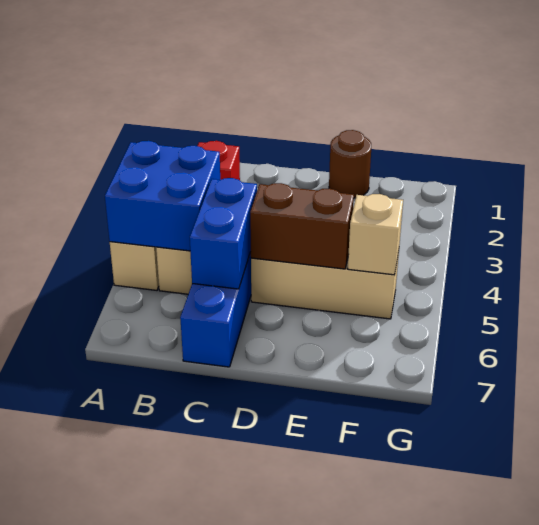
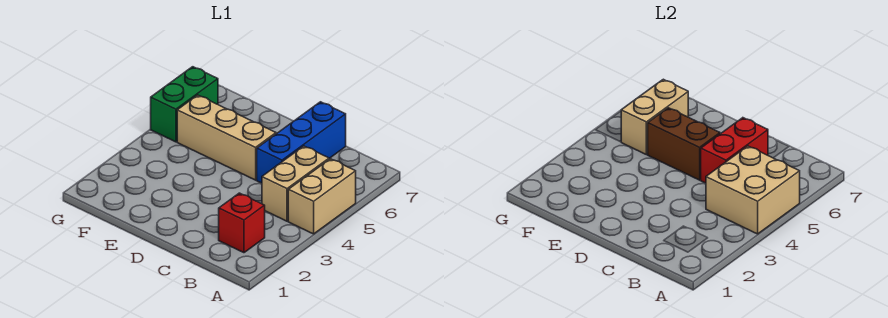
blue brick A4:B5 level 2 -> tan brick A4:B5 level 2
blue brick C5:C6 level 2 -> red brick C5:C6 level 2
brown round brick E1 level 1 -> none
tan brick F5 level 2 -> tan brick F5:F6 level 2
none -> green brick G5:G6 level 1

